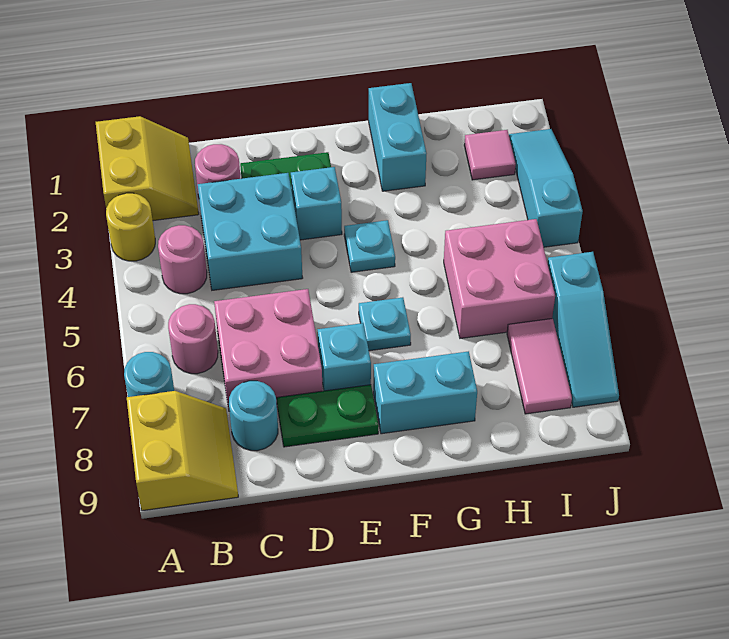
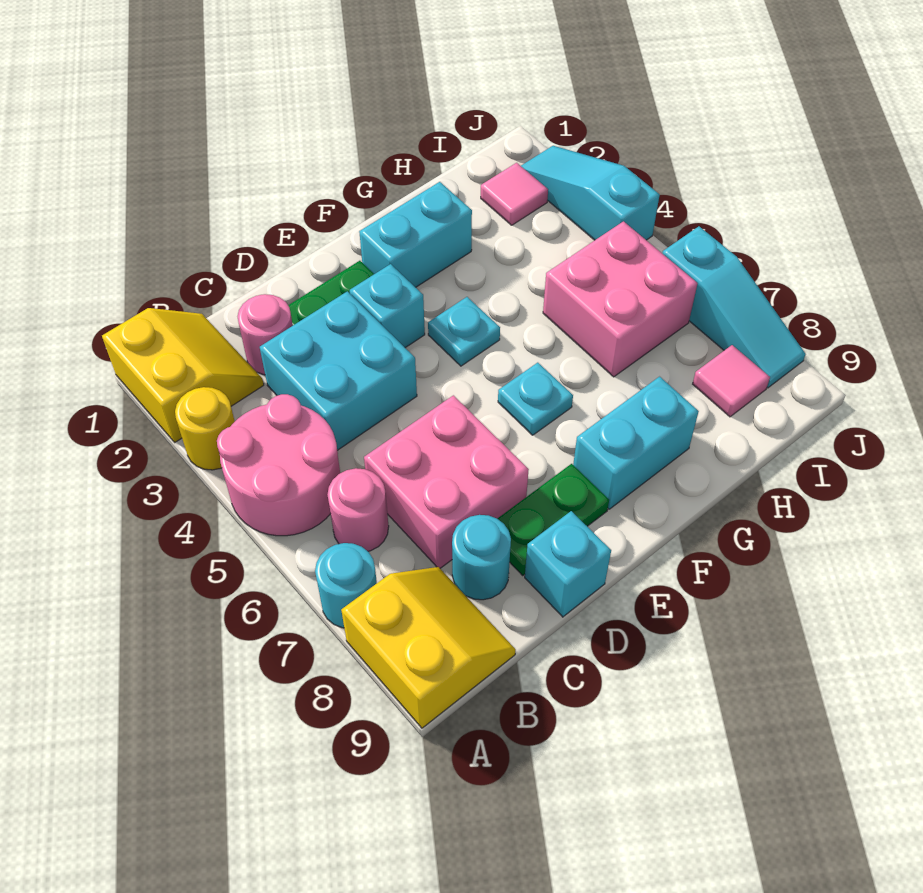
pink round brick B4 level 1 -> pink round brick A4:B5 level 1
cyan brick E7 level 1 -> cyan brick D9 level 1
cyan brick G1:G2 level 1 -> cyan brick F2:G2 level 1
pink tile I7:I8 level 1 -> pink tile I8 level 1

